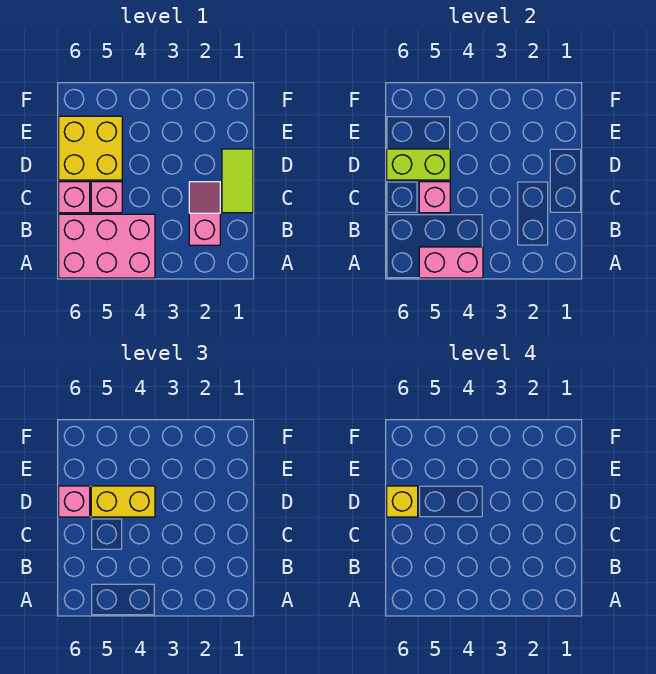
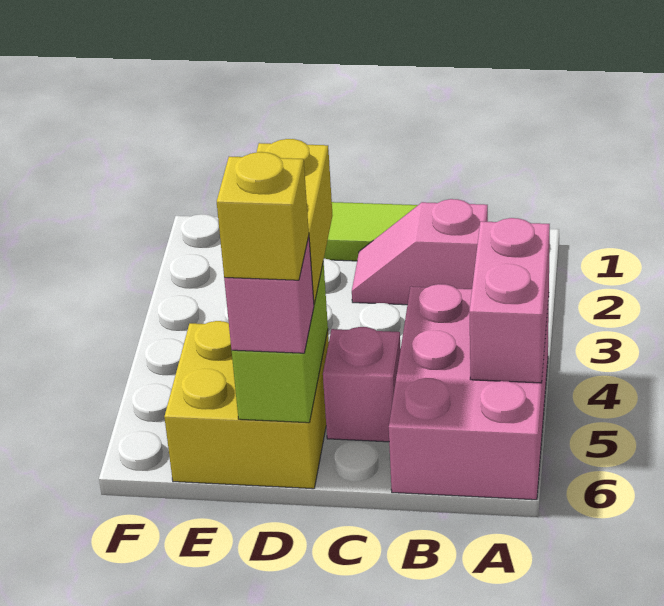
pink brick C5 level 2 -> none
pink brick C6 level 1 -> none

